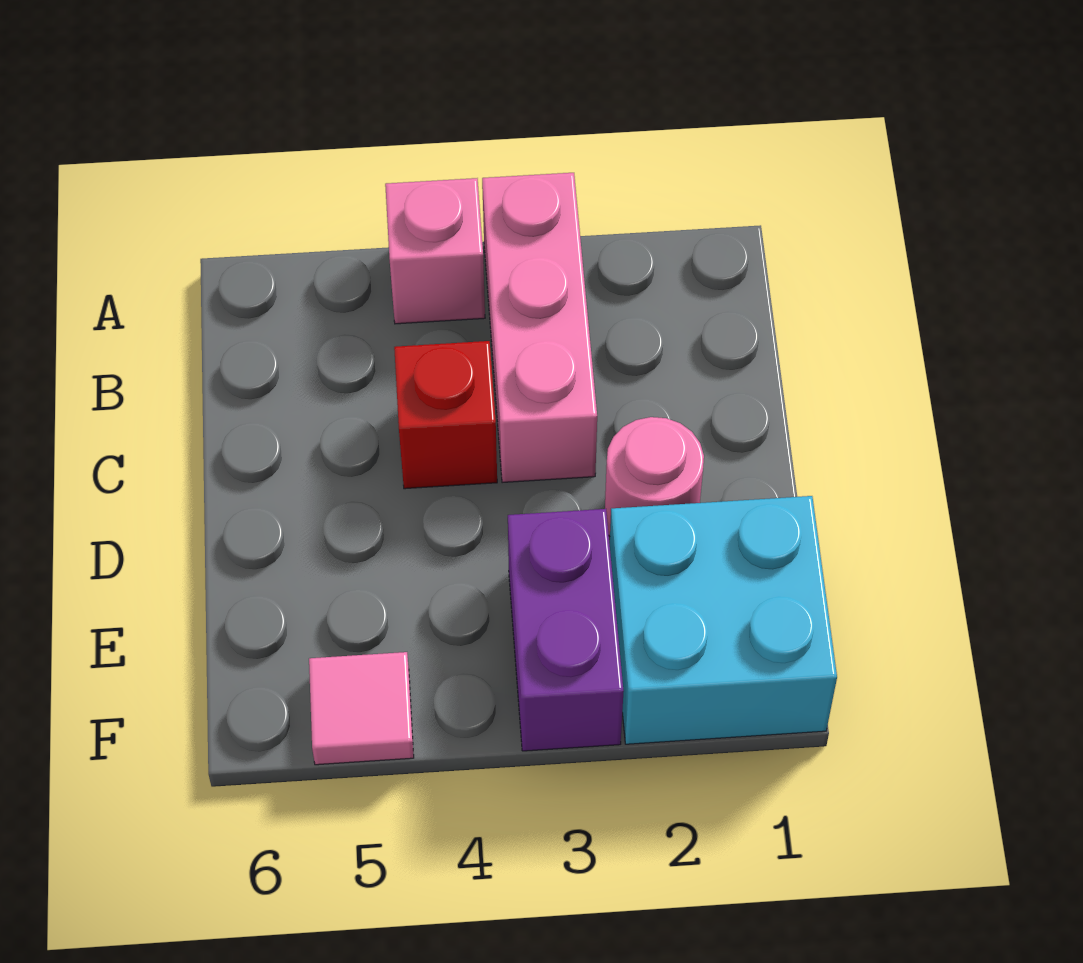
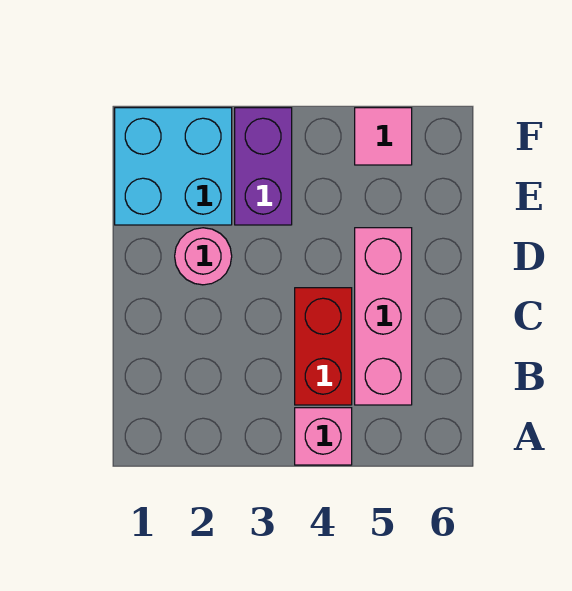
pink brick A3:C3 level 1 -> pink brick B5:D5 level 1
red brick C4 level 1 -> red brick B4:C4 level 1

